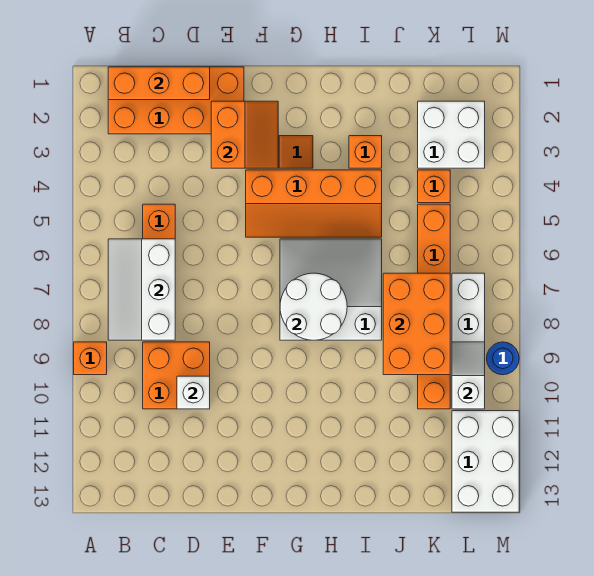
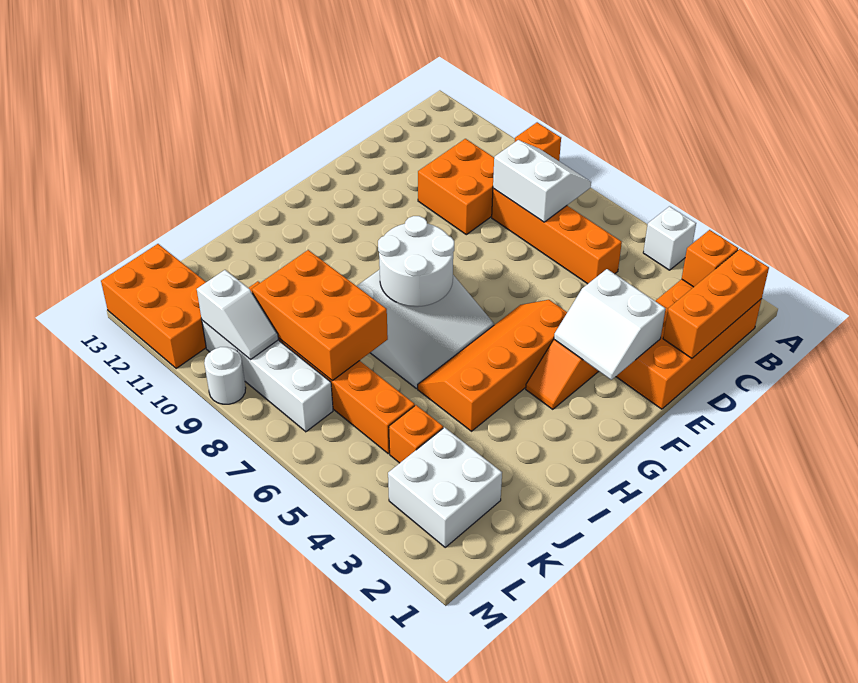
white slope B6:C8 level 2 top C -> white slope B7:C8 level 2 top C
white brick D10 level 2 -> white brick A4 level 1
orange slope E2:F3 level 2 top E -> white slope E2:F3 level 2 top E
orange brick I3 level 1 -> orange brick B2 level 2
white brick L11:M13 level 1 -> orange brick L11:M13 level 1
blue round brick M9 level 1 -> white round brick M9 level 1

